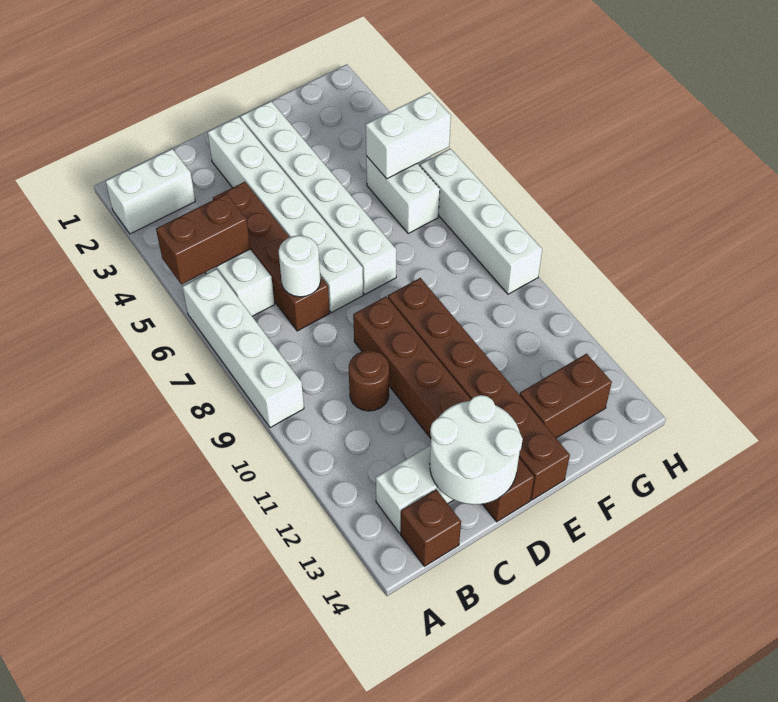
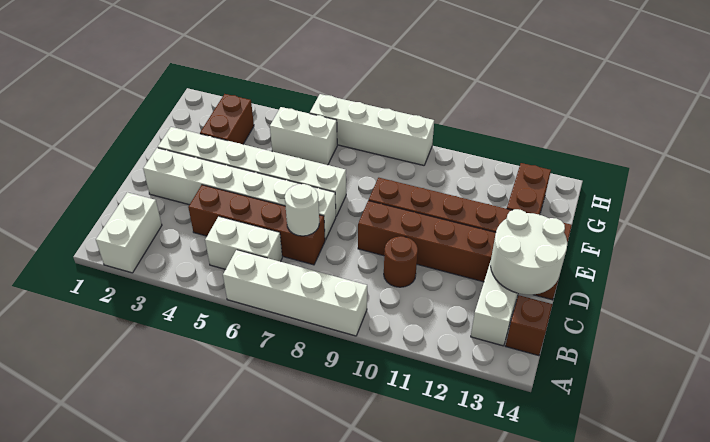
brown brick A5:B5 level 2 -> brown brick F3:G3 level 1
white brick G5:H5 level 2 -> none

